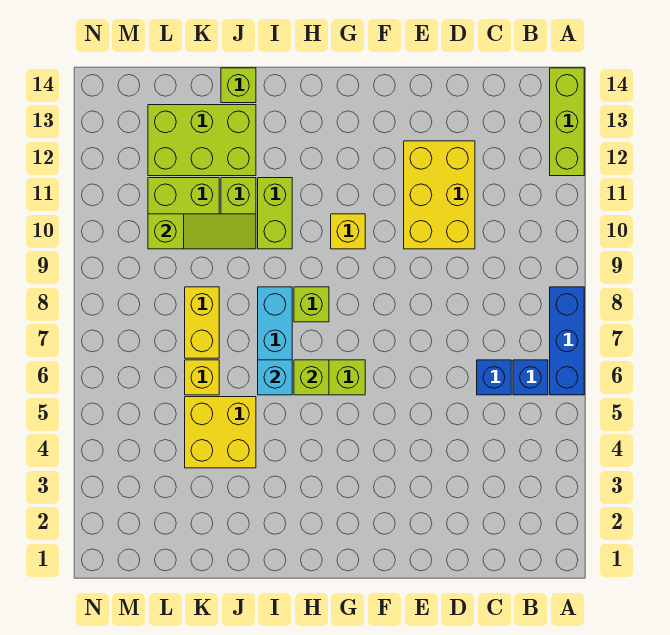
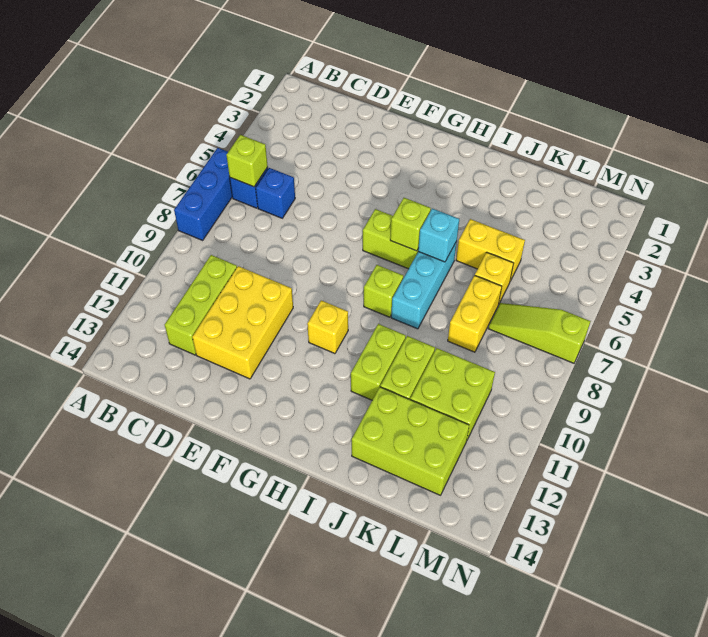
lime brick A12:A14 level 1 -> lime brick C10:C12 level 1
yellow brick J4:K5 level 1 -> yellow brick J5:K5 level 1
lime slope J10:L10 level 2 top L -> lime slope L7:N7 level 1 top N
lime brick J14 level 1 -> lime brick B6 level 2

